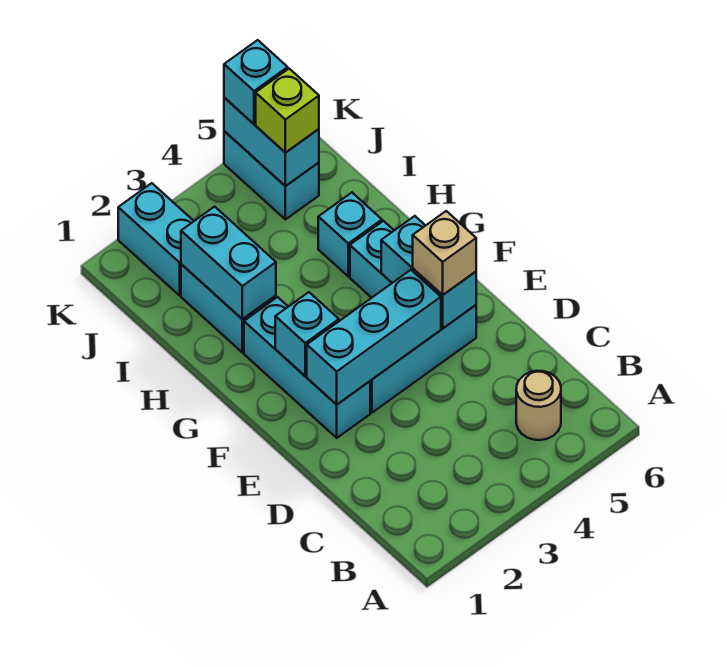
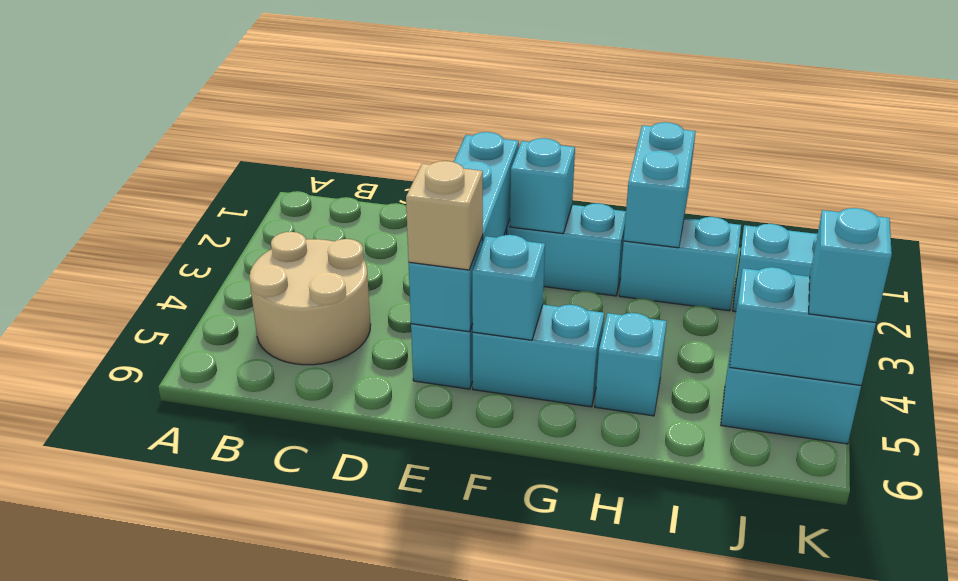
tan round brick B5 level 1 -> tan round brick B4:C5 level 1
cyan brick H2:I2 level 2 -> cyan brick H1:H2 level 2
lime brick J5 level 3 -> none

